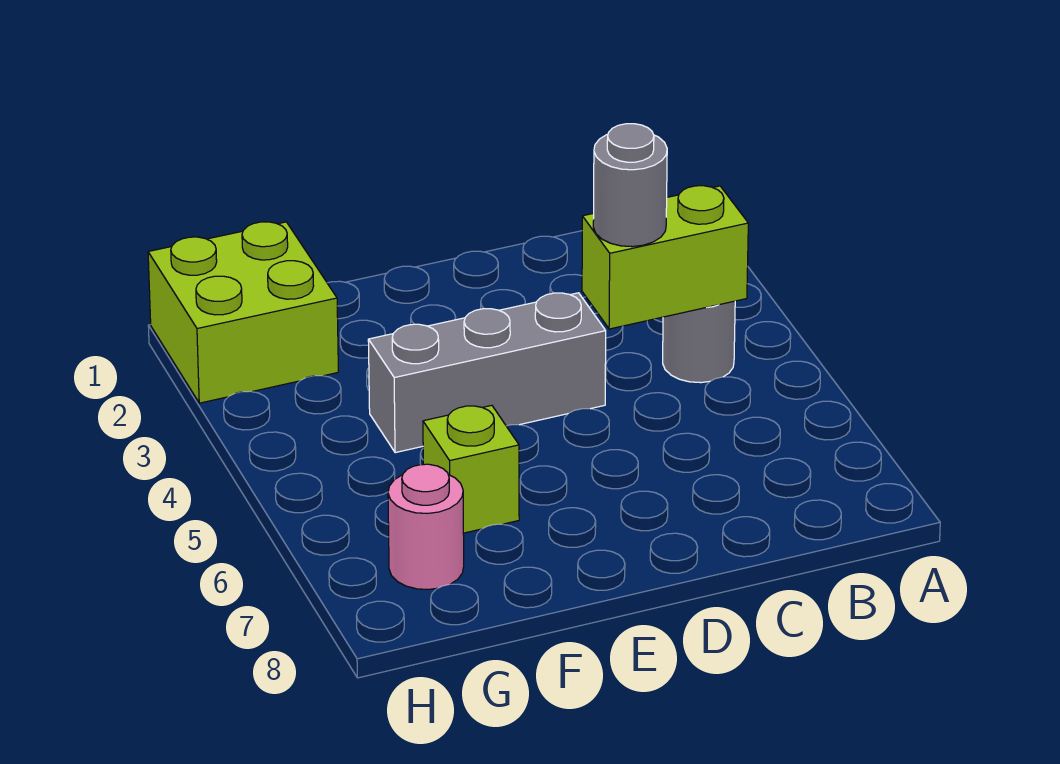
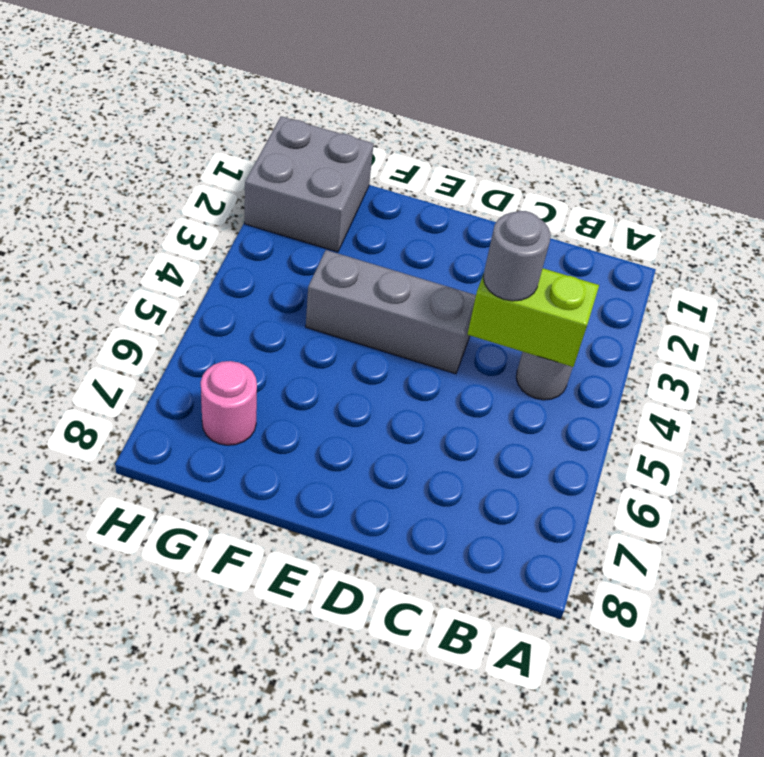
lime brick F6 level 1 -> none
lime brick G1:H2 level 1 -> grey brick G1:H2 level 1

